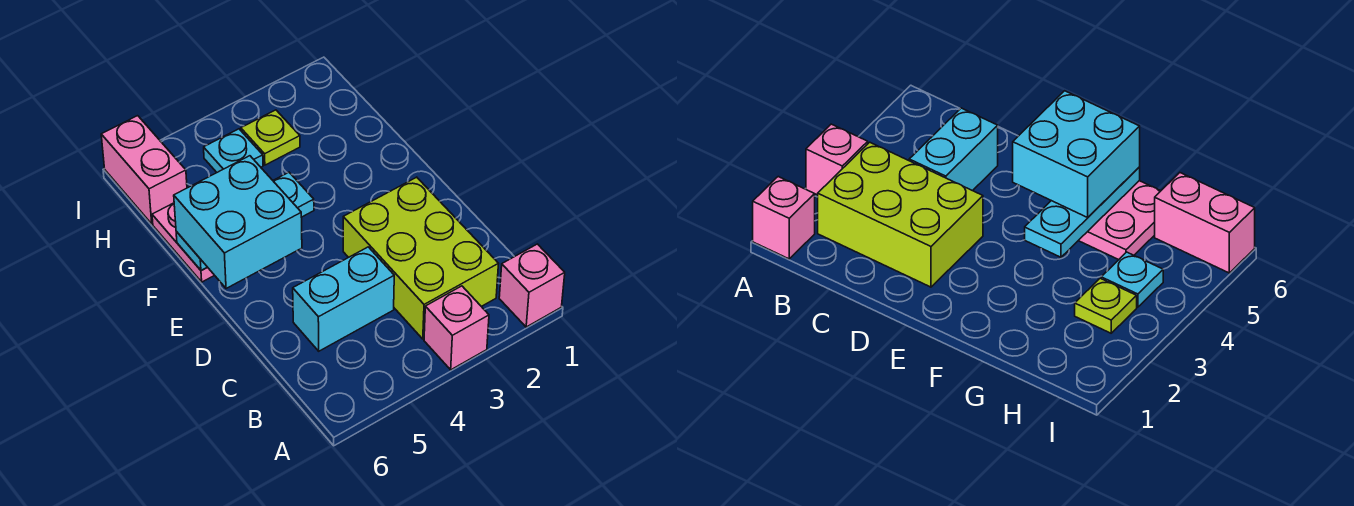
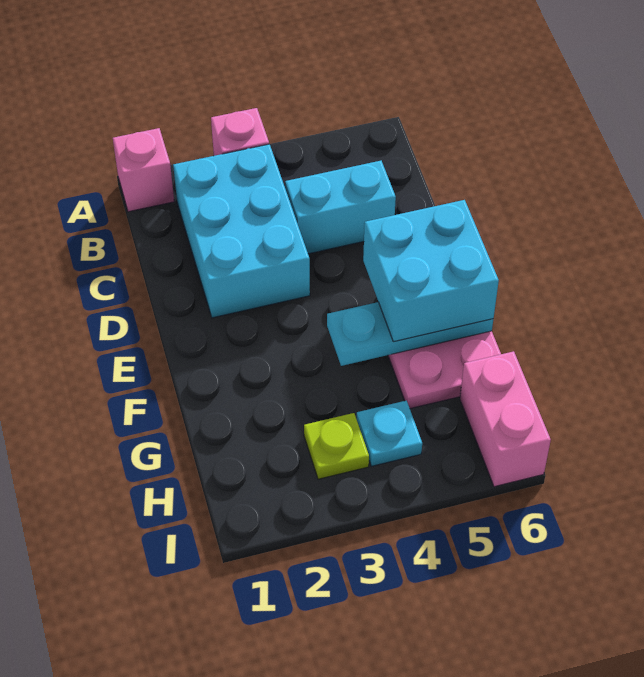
lime brick B2:D3 level 1 -> cyan brick B2:D3 level 1

